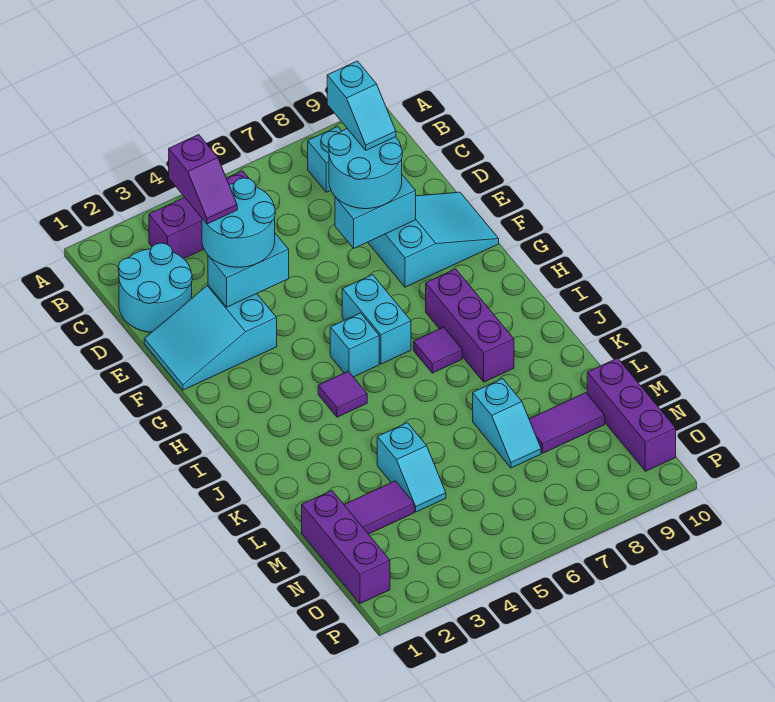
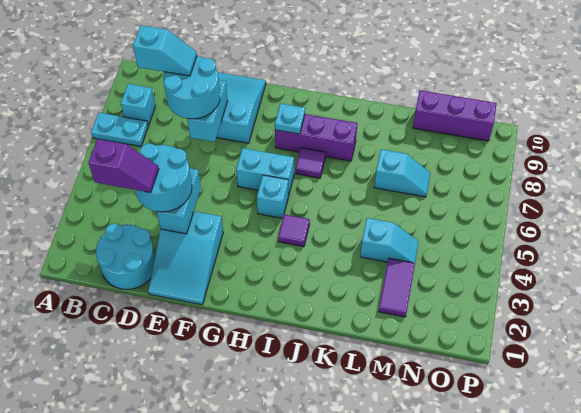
none -> cyan plate A7:B7 level 1
purple brick B3:B5 level 1 -> none
none -> cyan plate H8 level 2
purple brick M1:O1 level 1 -> none
purple tile M8:M9 level 1 -> none

